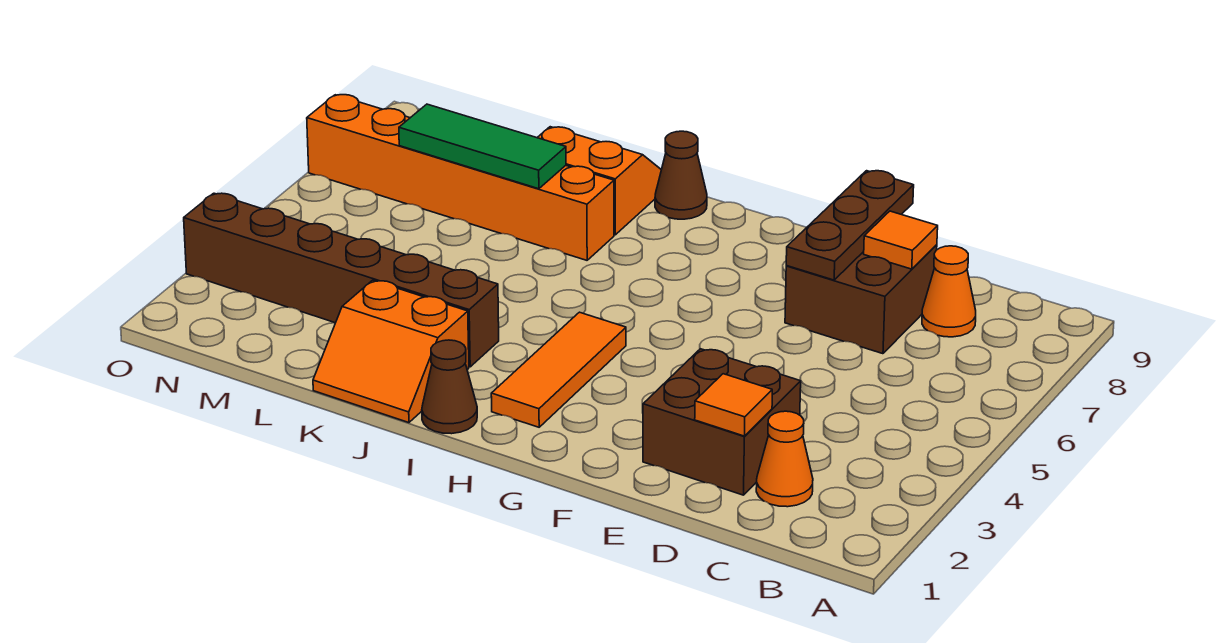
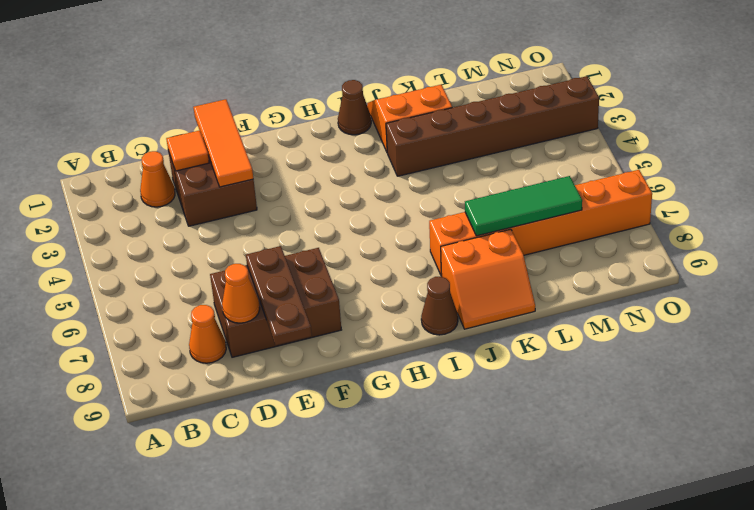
brown brick D7:E8 level 1 -> brown brick D7:F8 level 1
orange tile D8 level 2 -> orange cone D8 level 2
orange tile H2:H4 level 1 -> orange tile E1:E3 level 2

